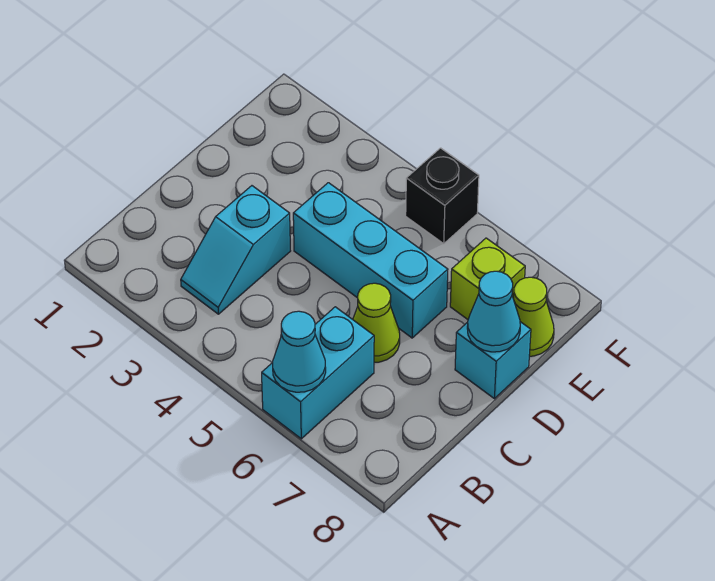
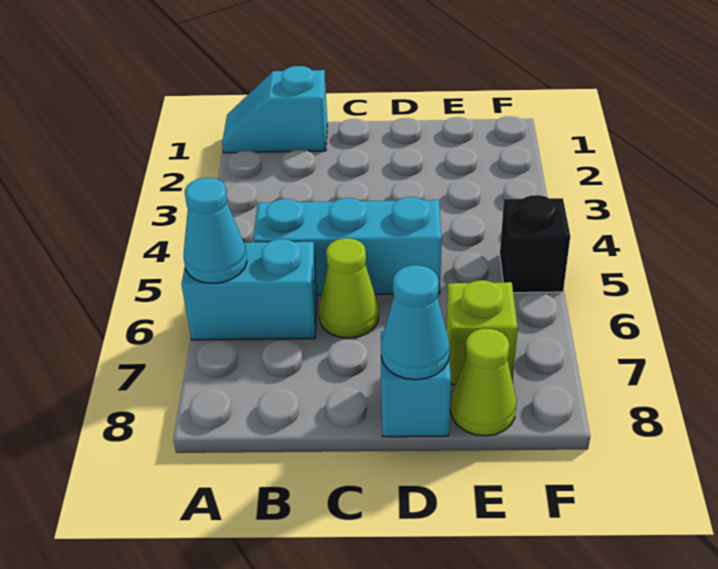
cyan slope B3:C3 level 1 top C -> cyan slope A1:B1 level 1 top B
cyan brick D4:D6 level 1 -> cyan brick B5:D5 level 1

